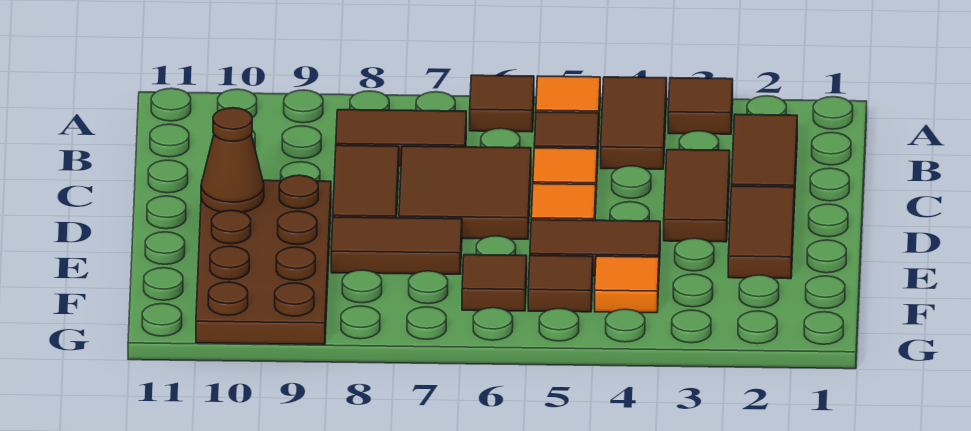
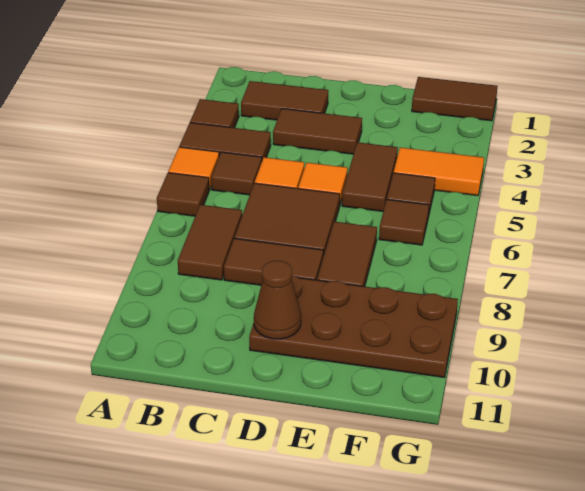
brown tile D2:E2 level 1 -> brown tile F1:G1 level 1
orange tile F4 level 1 -> orange tile F4:G4 level 1

